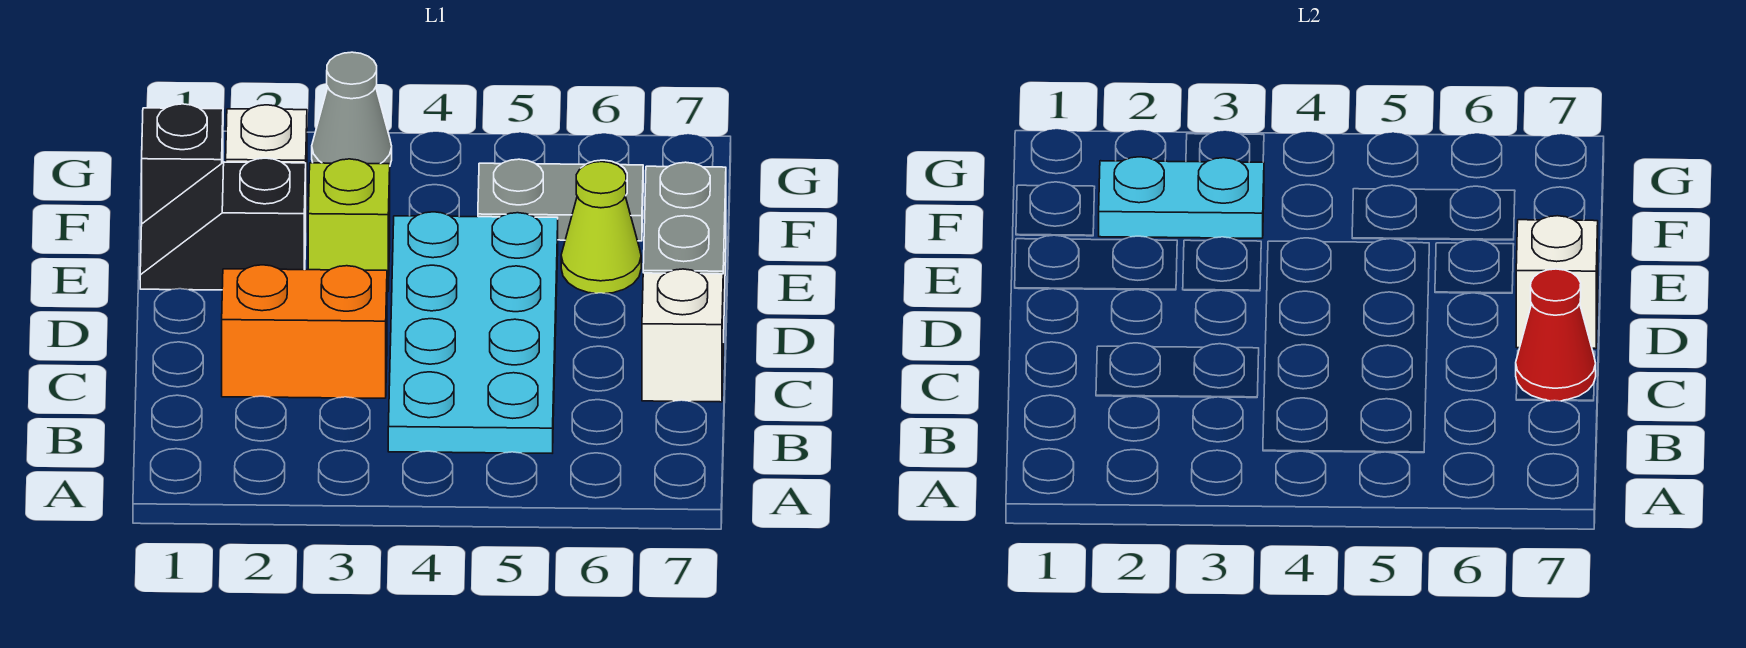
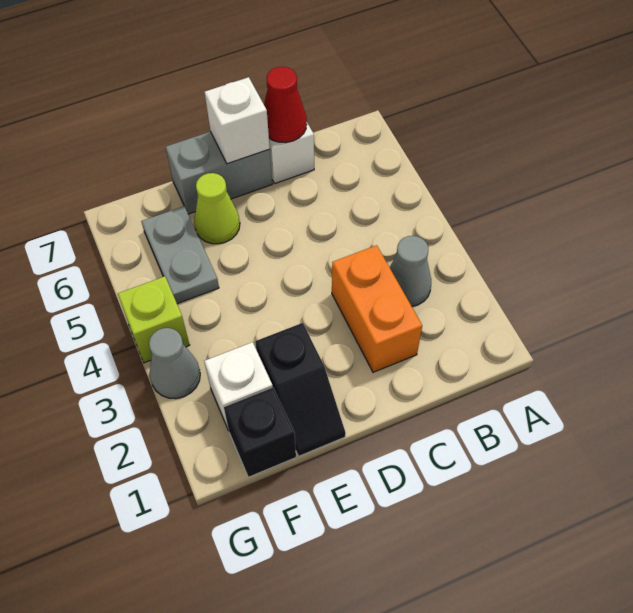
none -> grey cone B3 level 1
cyan plate B4:E5 level 1 -> none
lime brick E3 level 1 -> lime brick G4 level 1
cyan plate F2:F3 level 2 -> none

